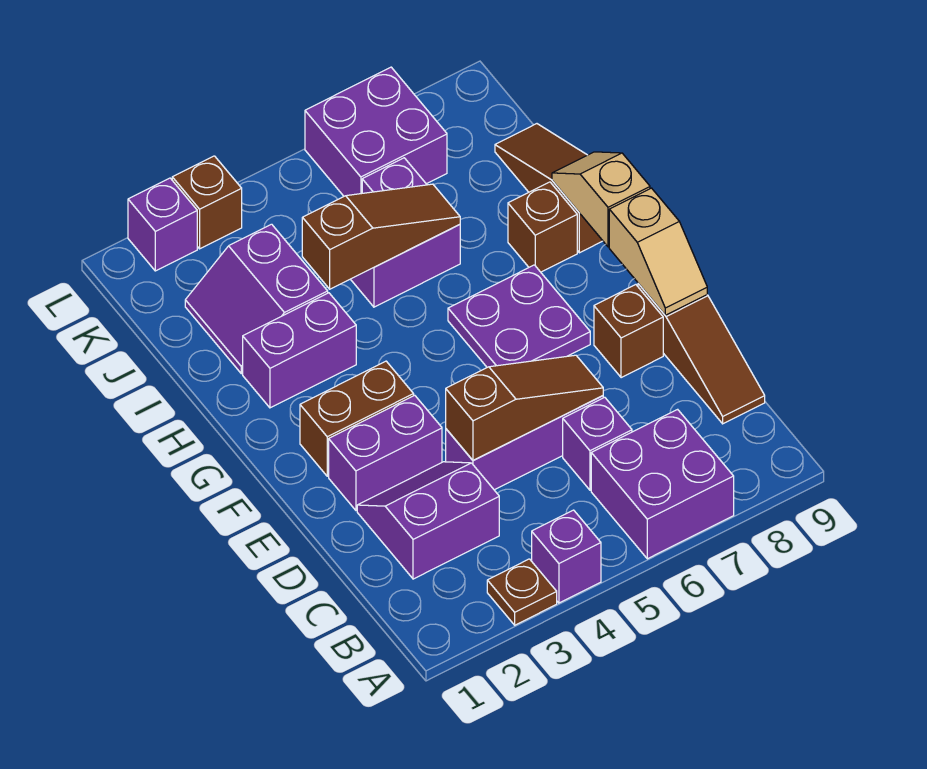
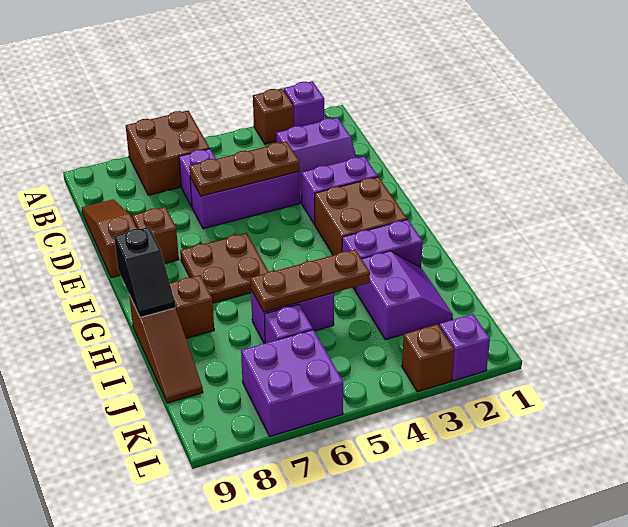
brown plate A3 level 1 -> brown brick A3 level 1
purple brick A4 level 1 -> purple brick A2 level 1
purple brick A6:B7 level 1 -> brown brick A6:B7 level 1
brown slope D4:D6 level 2 top 4 -> brown plate D4:D6 level 2
tan slope E9:F9 level 2 top F -> none
brown brick F2:F3 level 1 -> brown brick F2:G3 level 1
purple plate F6:G7 level 1 -> brown plate F6:G7 level 1
tan slope G9:H9 level 2 top G -> black slope G9:H9 level 2 top G
brown slope I4:I6 level 2 top 4 -> brown plate I4:I6 level 2

